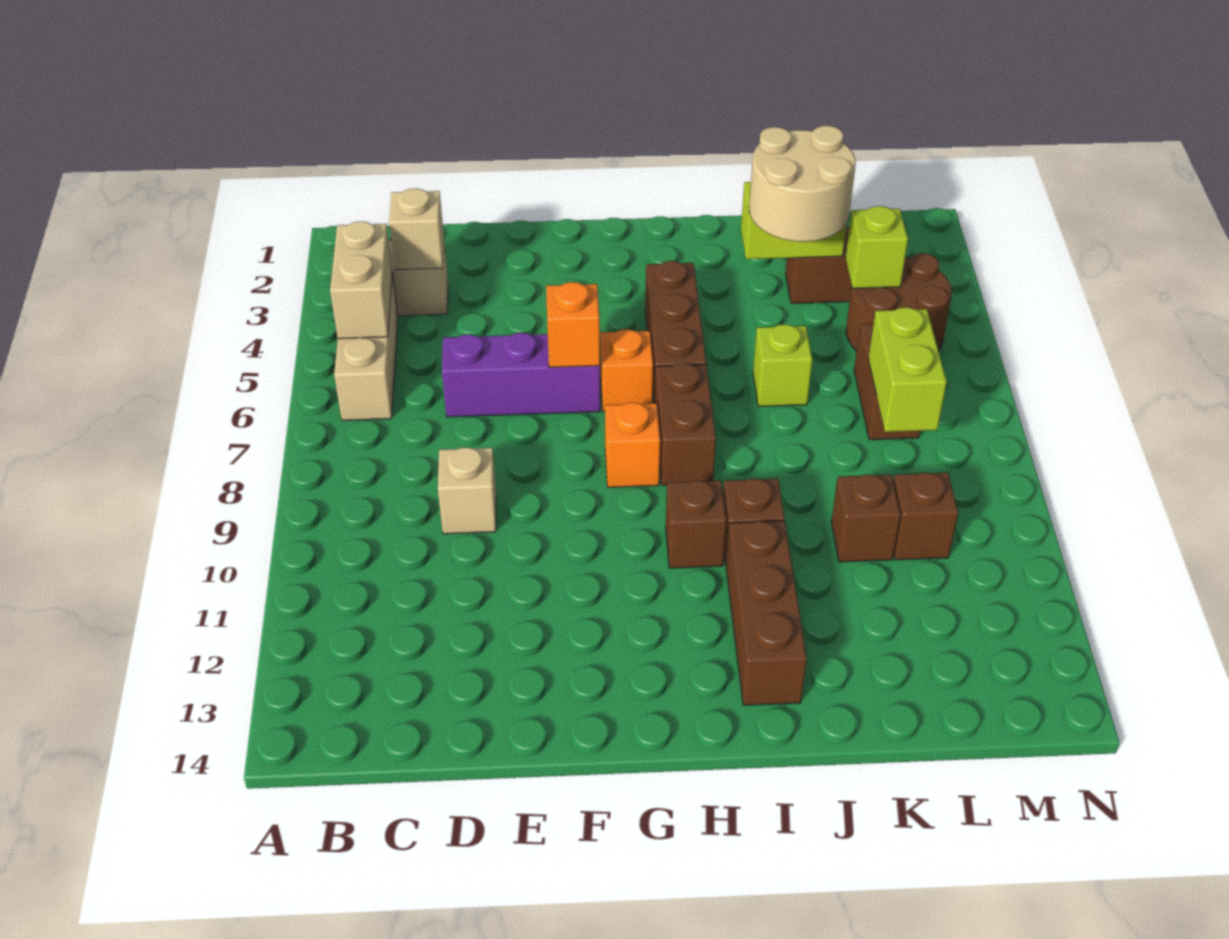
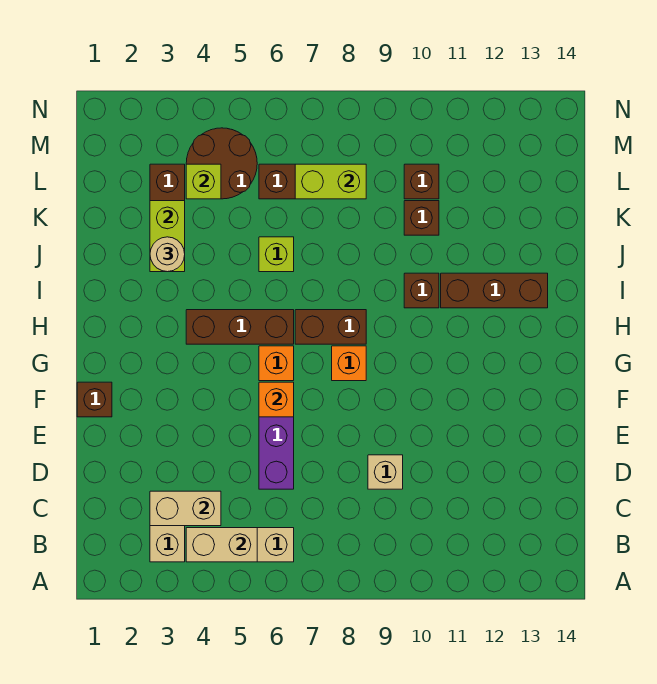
tan brick C3 level 2 -> tan brick C3:C4 level 2
brown brick H10 level 1 -> brown brick F1 level 1
tan round brick J3:K4 level 3 -> tan round brick J3 level 3

